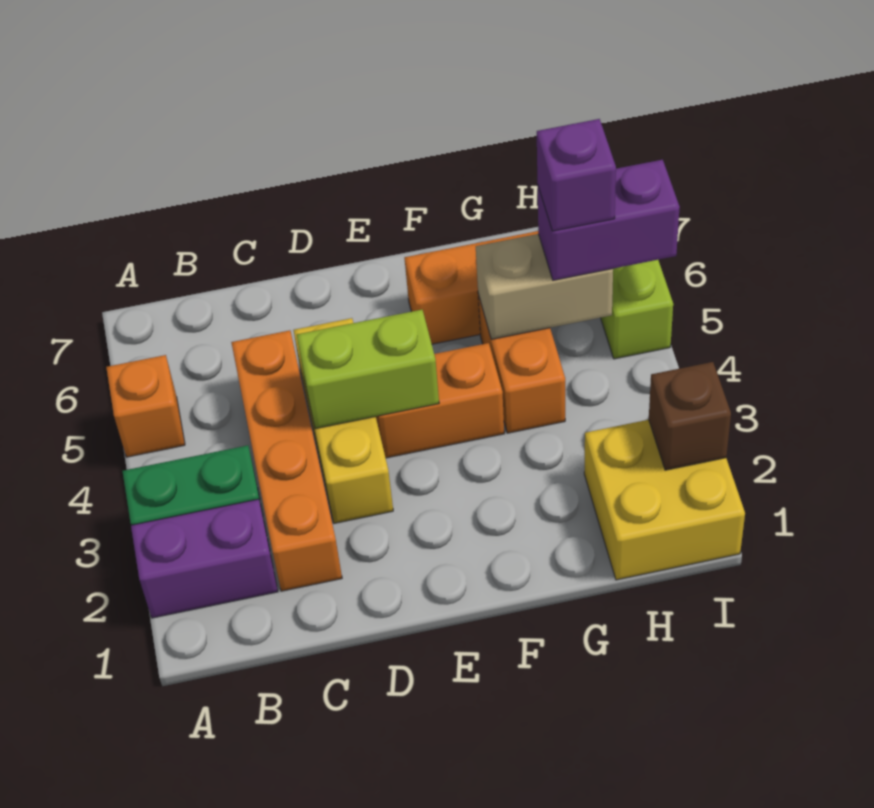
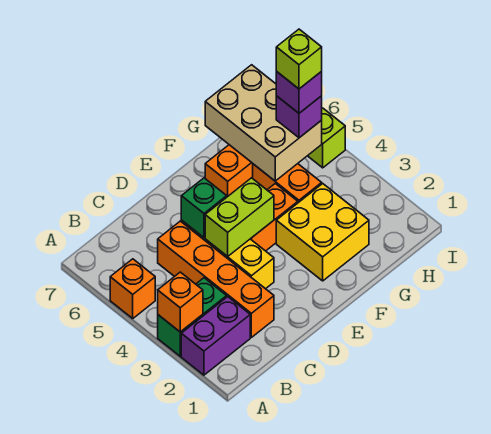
none -> orange brick A3 level 2
none -> green brick D5 level 2
tan brick G5:H5 level 2 -> tan brick G5:H7 level 2
yellow brick H1:I2 level 1 -> yellow brick F2:G3 level 1
purple brick H5:I5 level 3 -> purple brick H5 level 3
none -> lime brick H5 level 5
brown brick I2 level 2 -> none

